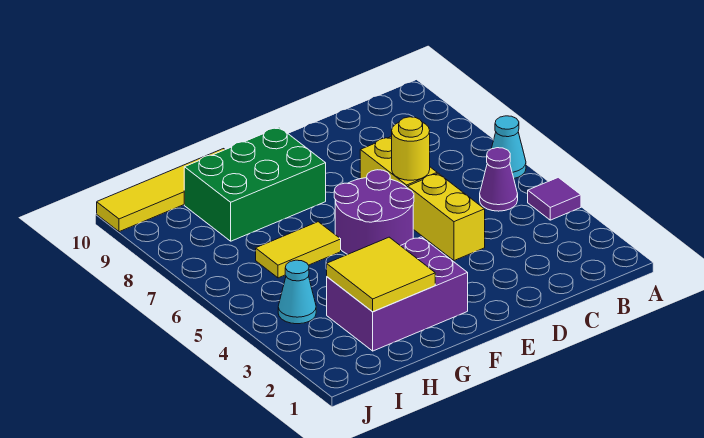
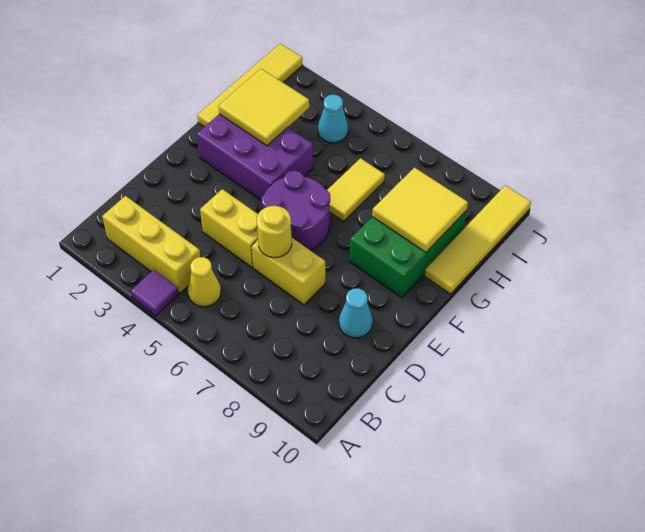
cyan cone A6 level 1 -> cyan cone D9 level 1
none -> yellow brick B2:B4 level 1
purple cone B5 level 1 -> yellow cone B5 level 1
purple brick F2:H3 level 1 -> purple brick F2:G4 level 1
none -> yellow tile G1:J1 level 1
none -> yellow tile G8:H9 level 2

